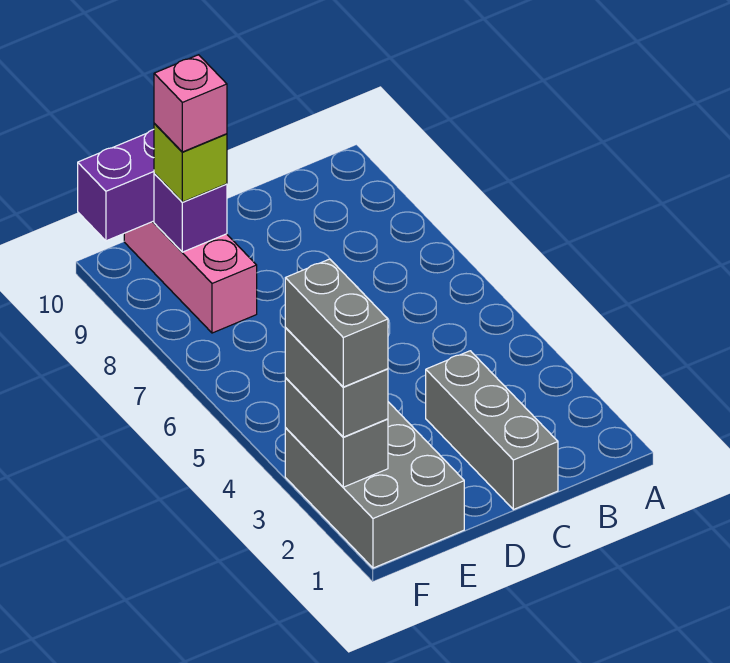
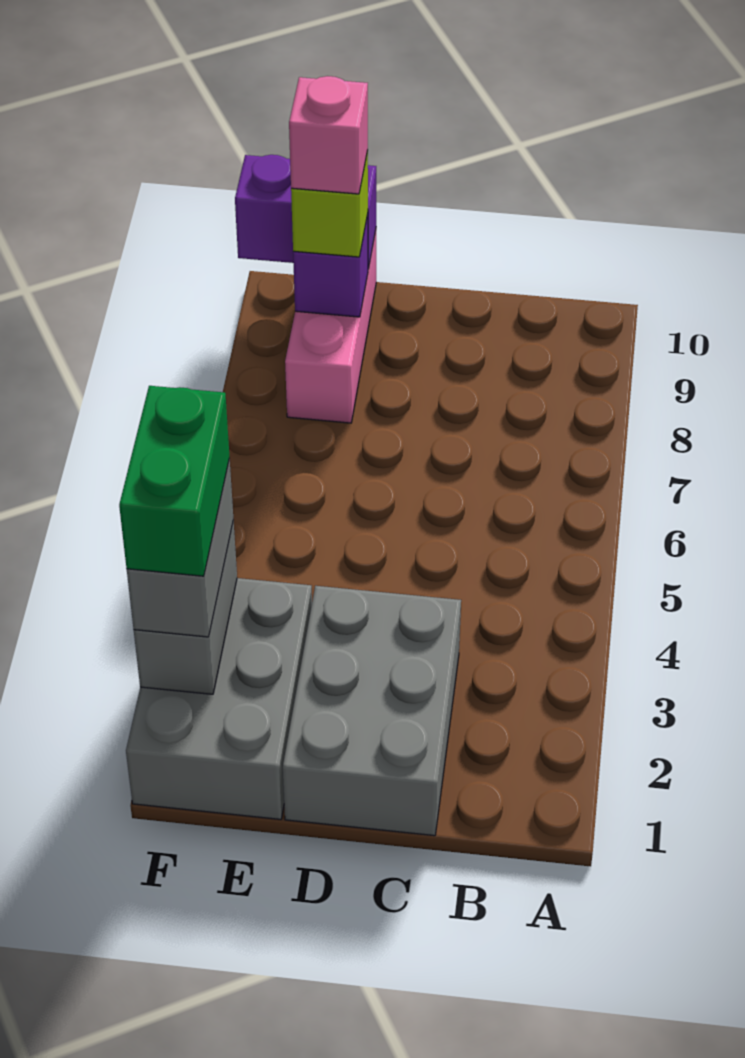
grey brick C1:C3 level 1 -> grey brick C1:D3 level 1
grey brick F2:F3 level 4 -> green brick F2:F3 level 4

